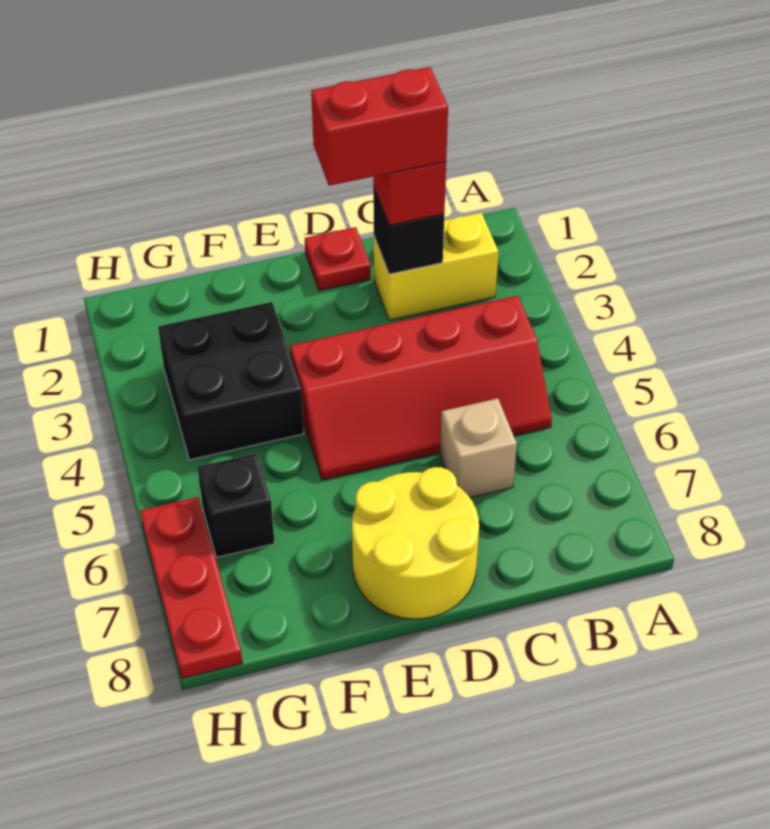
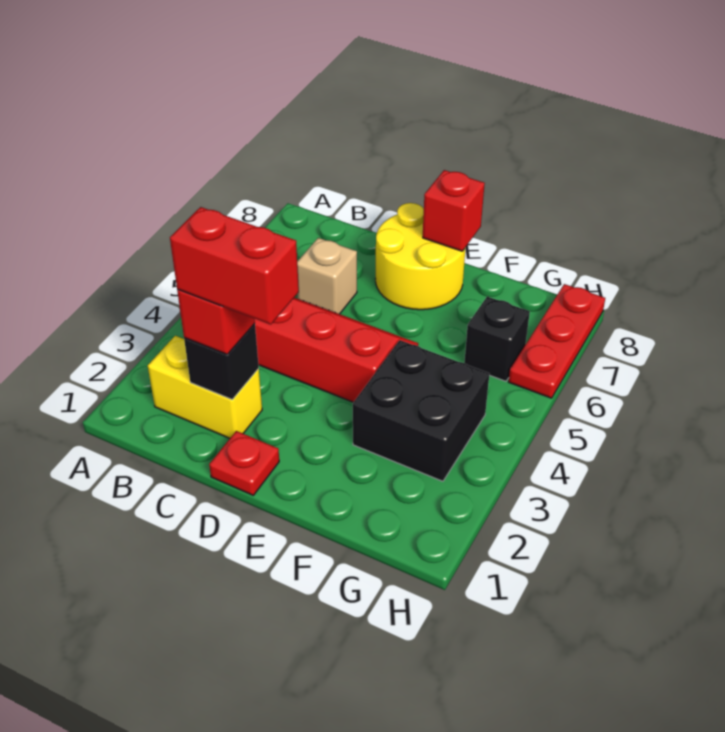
none -> red brick E8 level 2

